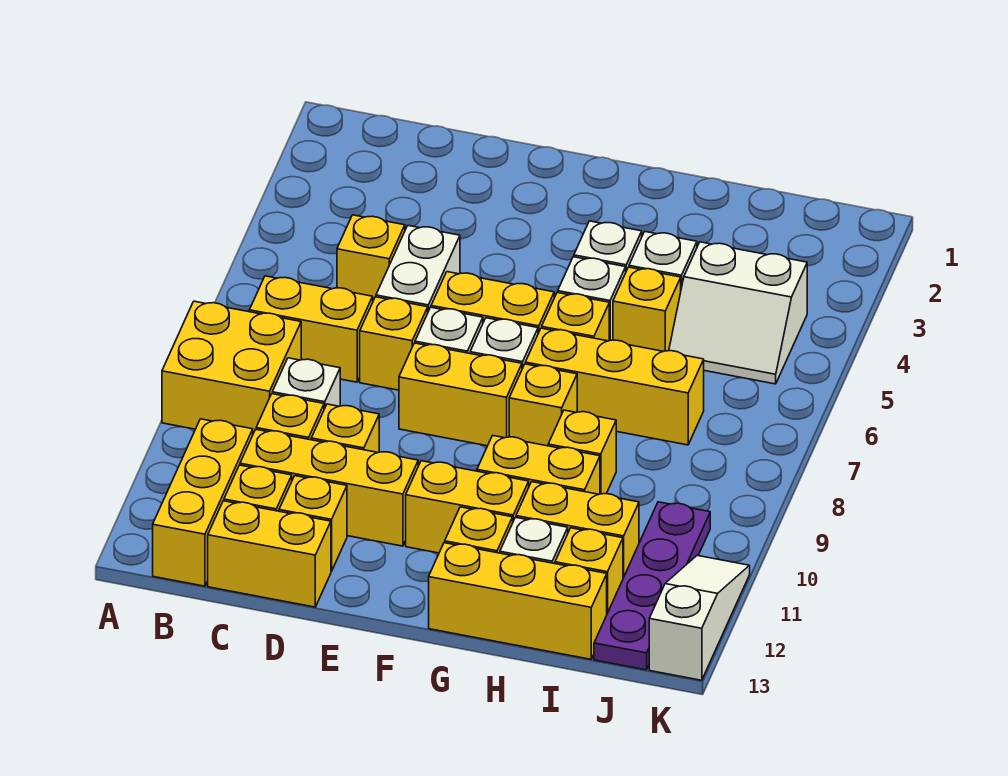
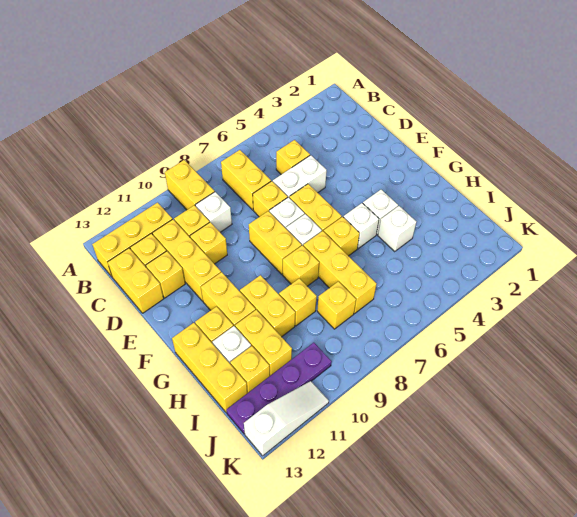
yellow brick A8:B9 level 1 -> yellow brick A9:B9 level 1
yellow brick H5 level 1 -> yellow brick I8 level 1
white slope I4:J5 level 1 top 4 -> none

